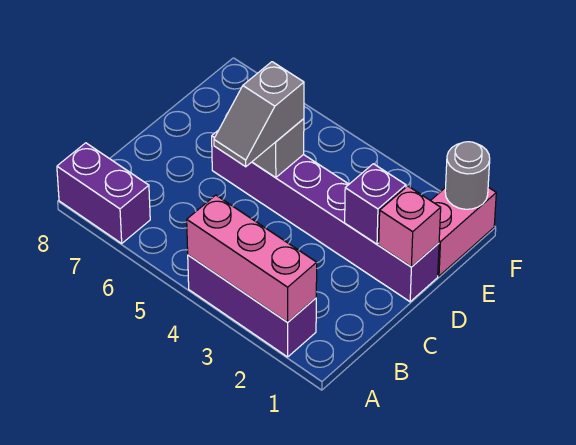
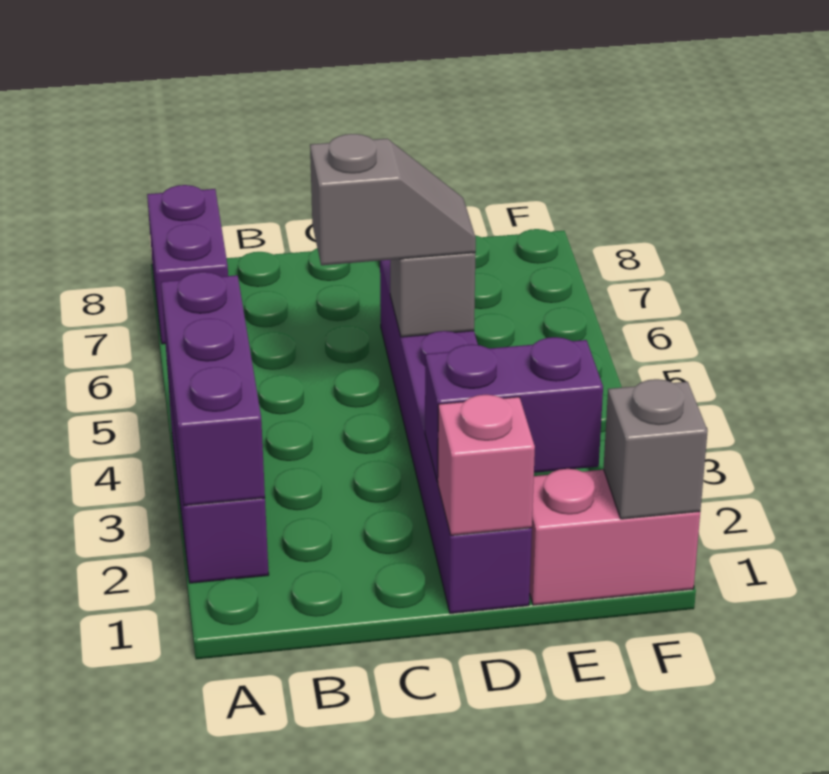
pink brick A2:A4 level 2 -> purple brick A2:A4 level 2
grey slope C5:D5 level 3 top D -> grey slope C5:D5 level 3 top C
purple brick D2 level 2 -> purple brick D2:E2 level 2
grey round brick F1 level 2 -> grey brick F1 level 2

